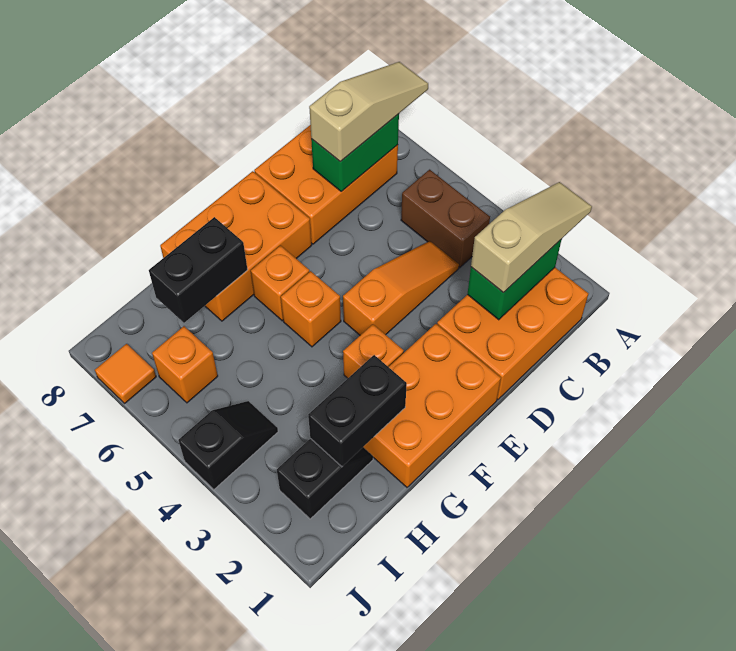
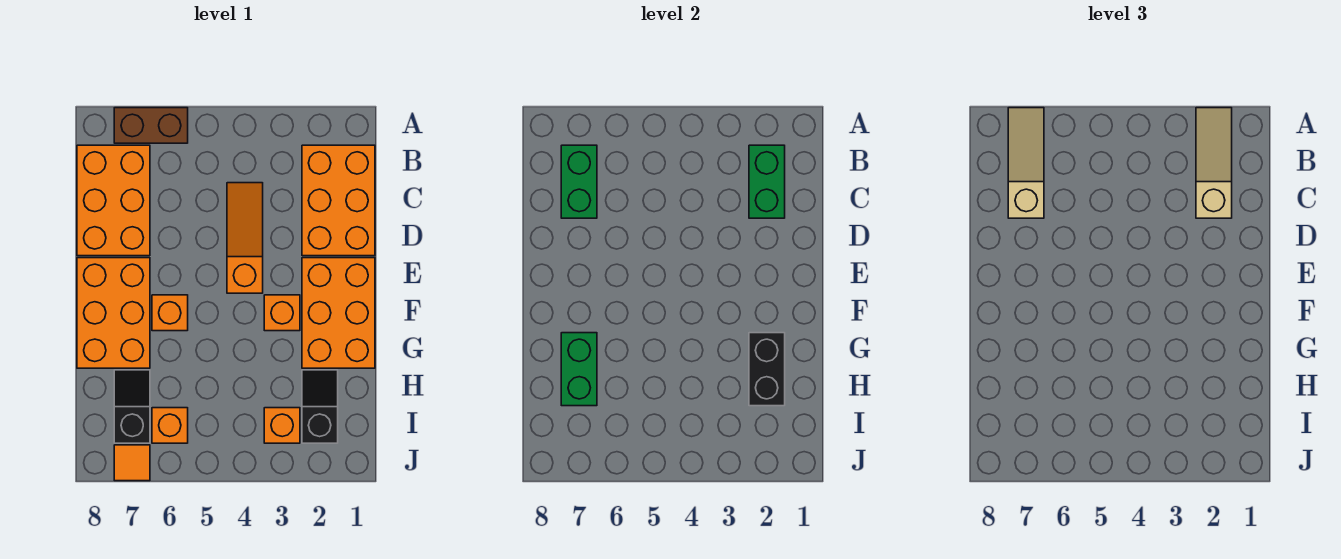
brown brick B4:B5 level 1 -> brown brick A6:A7 level 1
orange brick F5 level 1 -> orange brick I3 level 1
black brick G7:H7 level 2 -> green brick G7:H7 level 2
black slope I4:J4 level 1 top J -> black slope H7:I7 level 1 top I

